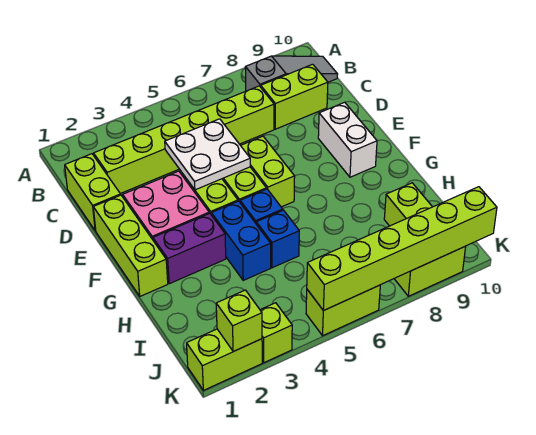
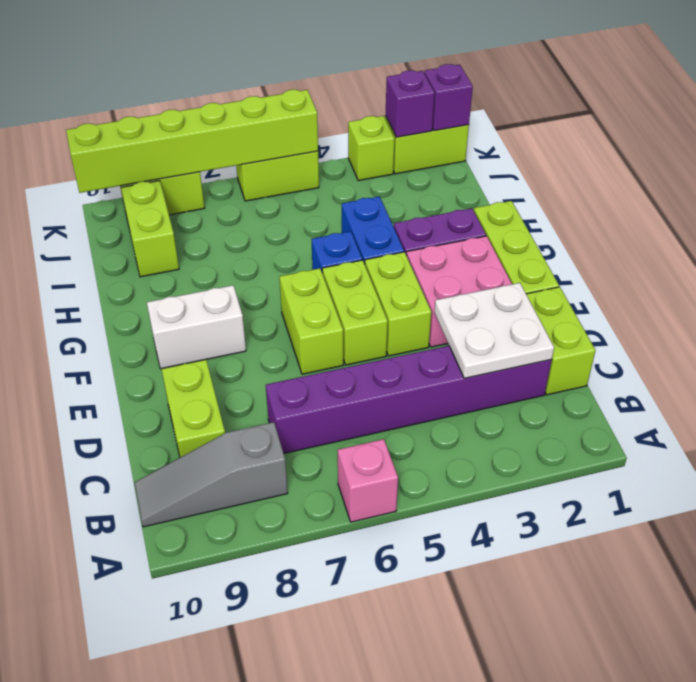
none -> pink brick A6 level 1
lime brick C2:C7 level 1 -> purple brick C2:C7 level 1
lime brick C8:C9 level 1 -> lime brick C9:D9 level 1
white plate D4:E5 level 2 -> white plate C2:D3 level 2
white brick E9:F9 level 1 -> white brick F8:F9 level 1
blue brick H5 level 1 -> none
none -> purple brick K1 level 2
lime brick K2 level 2 -> purple brick K2 level 2

